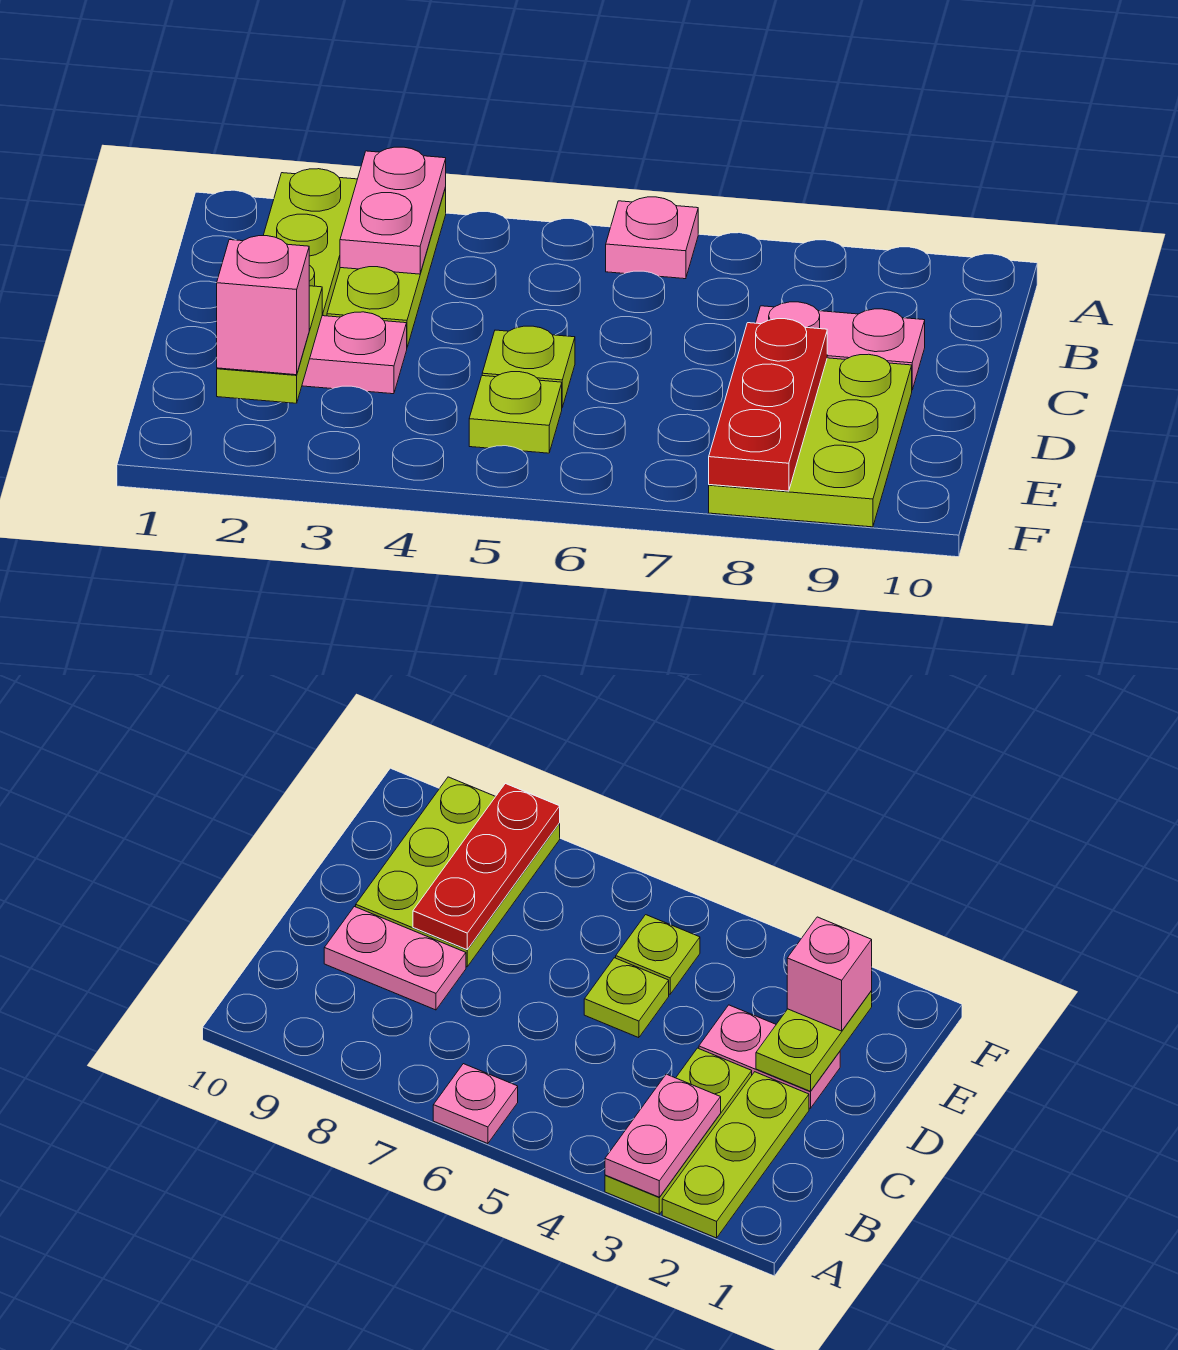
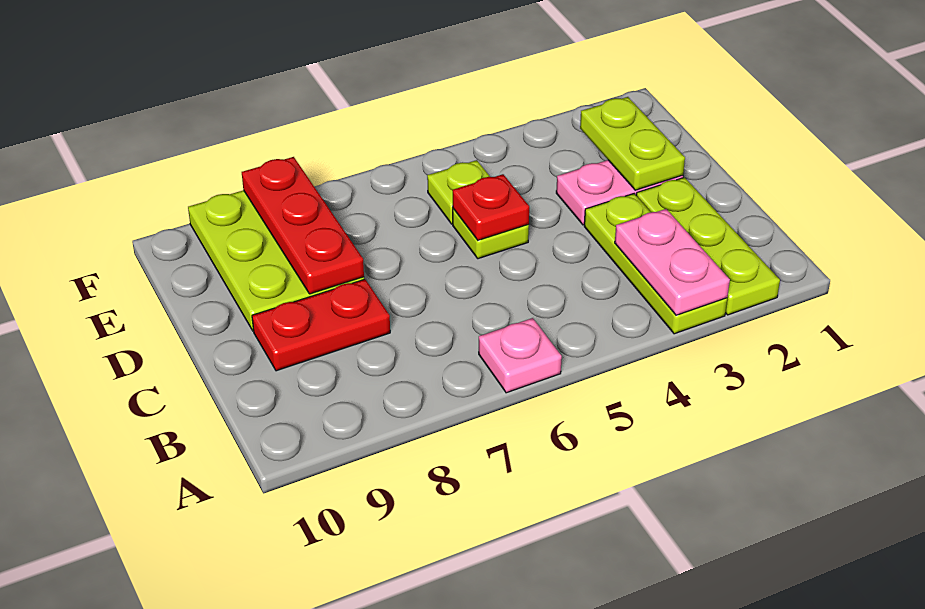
pink plate C8:C9 level 1 -> red plate C8:C9 level 1
none -> red plate D5 level 2
pink brick E2 level 3 -> none

